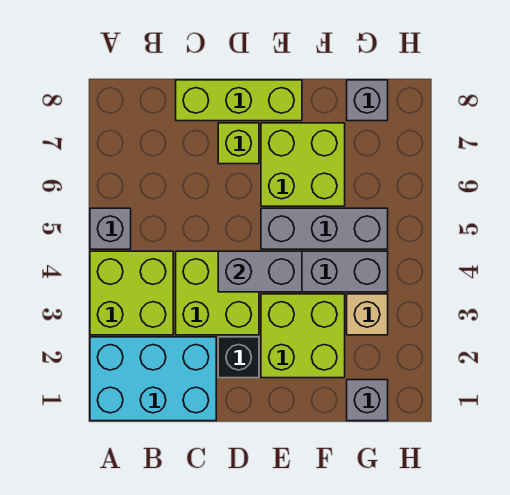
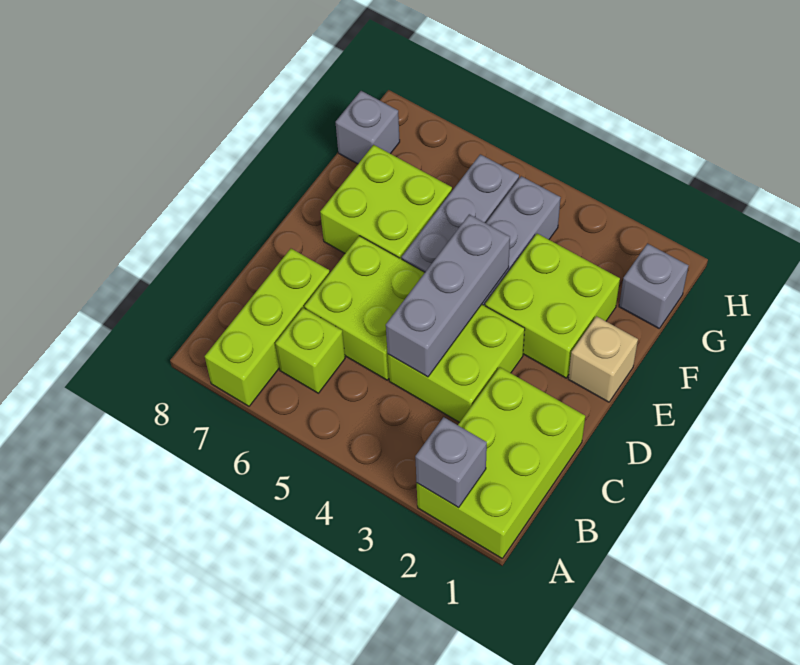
cyan brick A1:C2 level 1 -> lime brick A1:C2 level 1
lime brick A3:B4 level 1 -> lime brick C5:D6 level 1
grey brick A5 level 1 -> grey brick A2 level 2
lime brick C8:E8 level 1 -> lime brick A7:C7 level 1
black brick D2 level 1 -> none
grey brick D4:E4 level 2 -> grey brick C4:E4 level 2
lime brick D7 level 1 -> lime brick B6 level 1
tan brick G3 level 1 -> tan brick E1 level 1

